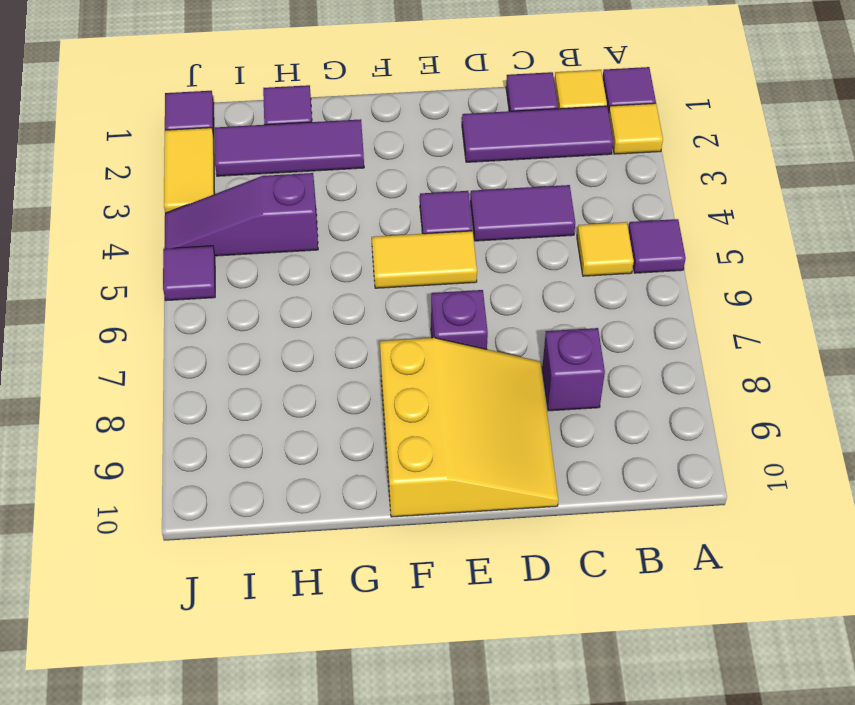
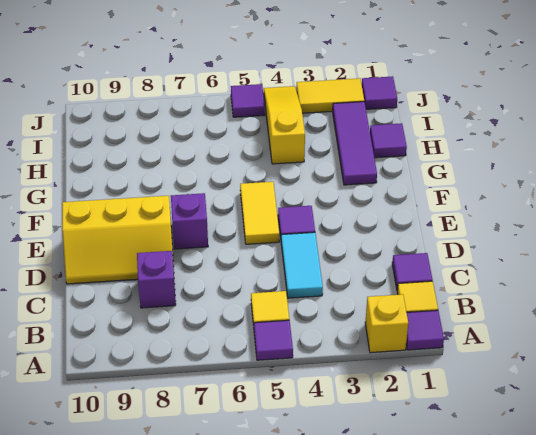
yellow tile A2 level 1 -> yellow brick A2 level 1
purple tile B2:D2 level 1 -> none
purple tile C4:D4 level 1 -> cyan tile C4:D4 level 1
yellow slope D8:F10 level 1 top F -> yellow slope D8:E10 level 1 top E
purple slope H4:J4 level 1 top H -> yellow slope H4:J4 level 1 top H

